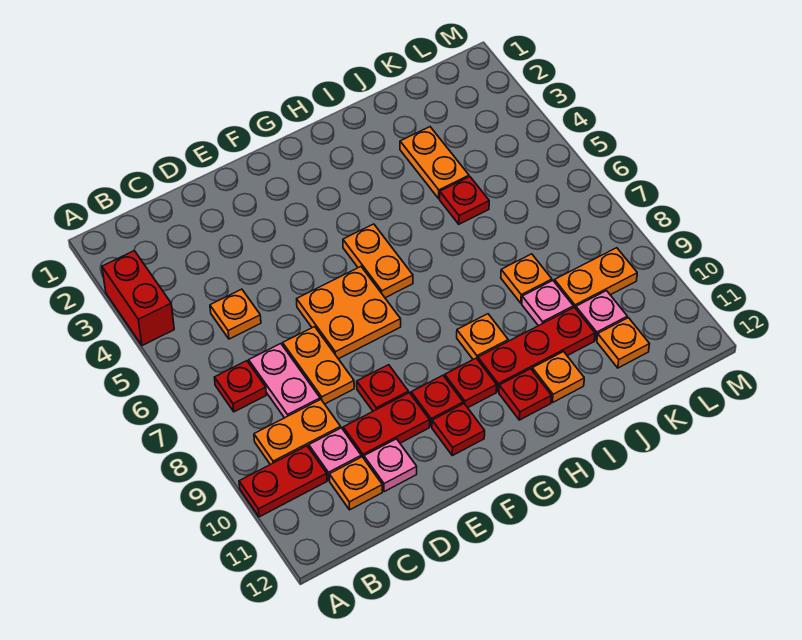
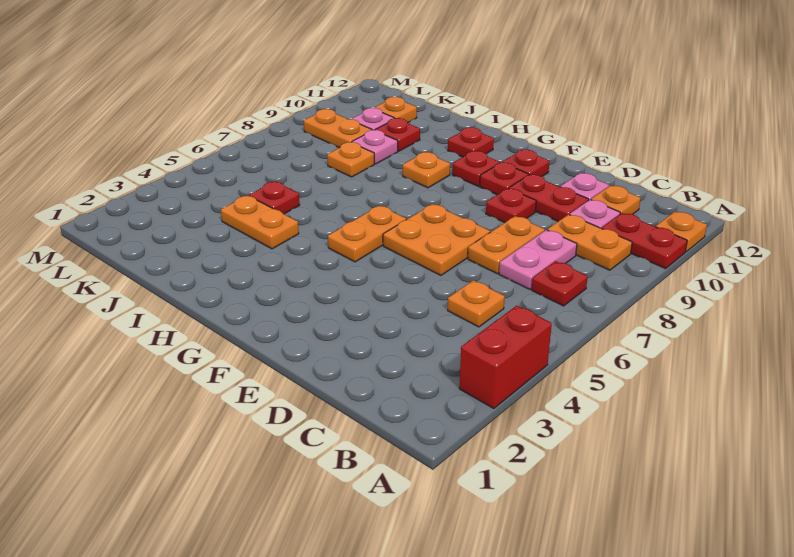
red plate H10:J10 level 1 -> red plate J10 level 1
orange plate I11 level 1 -> orange plate A11 level 1
orange plate J3:J4 level 1 -> orange plate I4:J4 level 1

